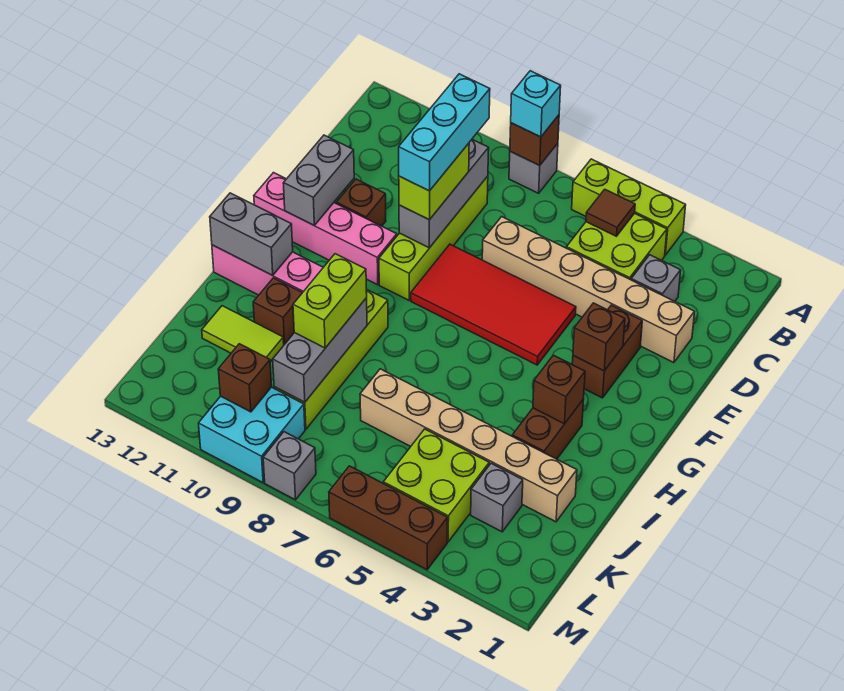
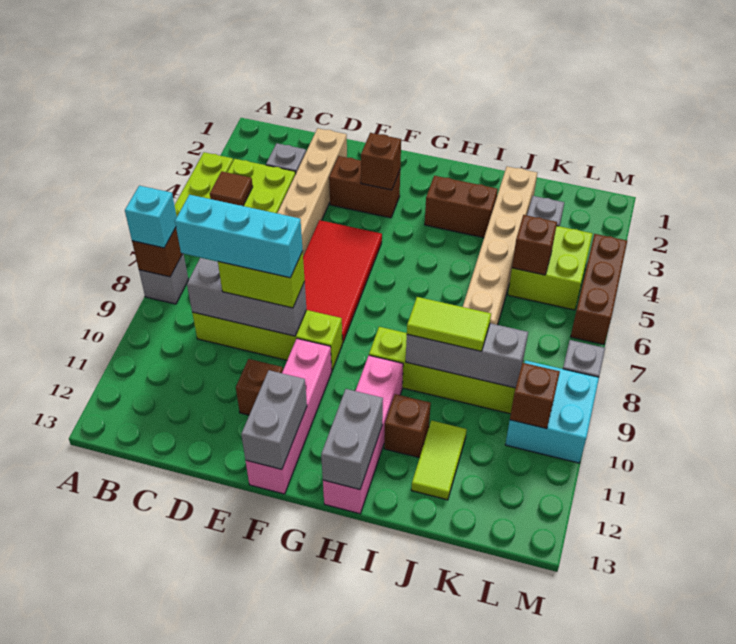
grey brick E12:F12 level 2 -> grey brick F12:F13 level 2
brown brick H3 level 2 -> brown brick K5 level 2
lime brick I9:J9 level 3 -> lime tile I9:J9 level 3

